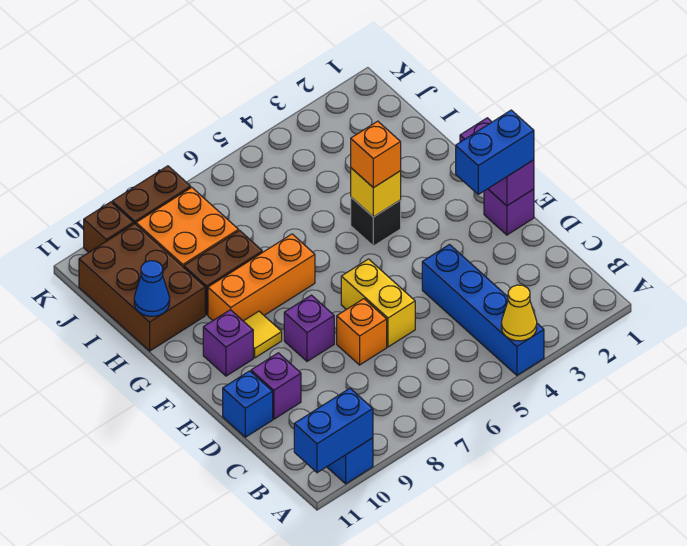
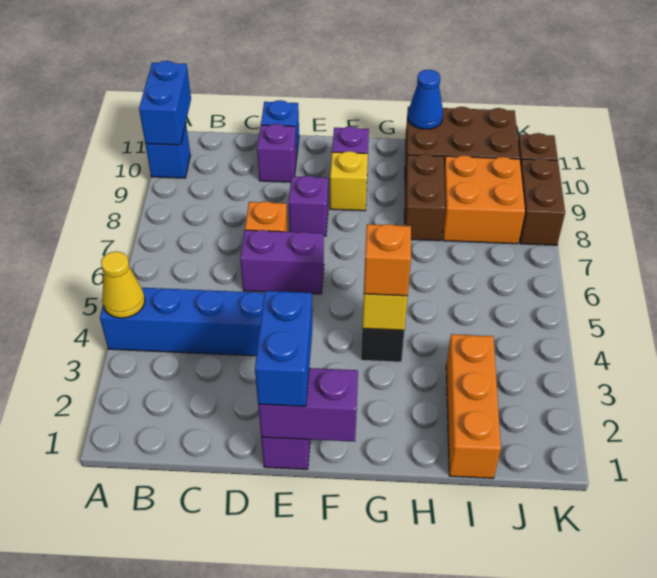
yellow brick D6:E6 level 1 -> purple brick D6:E6 level 1
yellow tile F9 level 1 -> yellow brick F9 level 1
orange brick G7:G9 level 1 -> orange brick I1:I3 level 1

